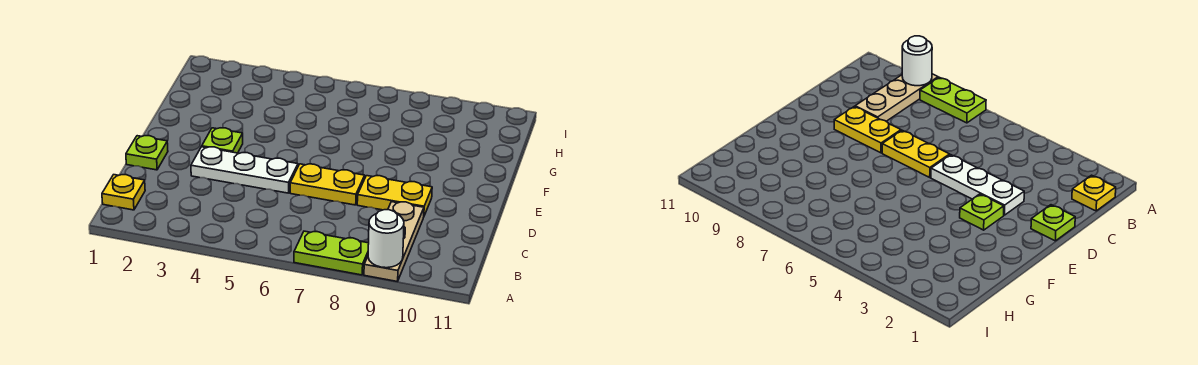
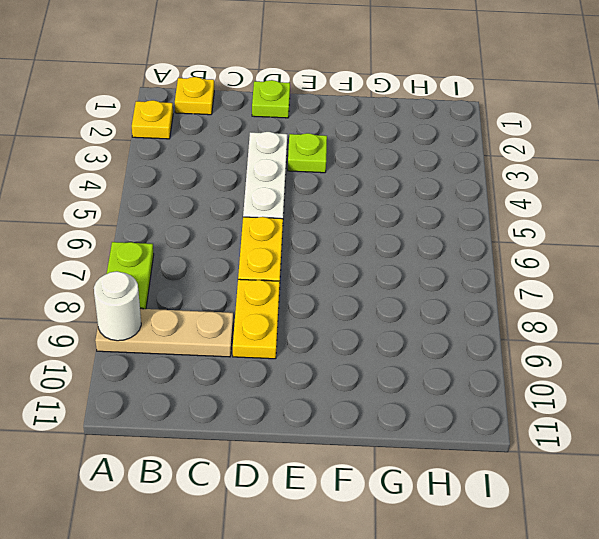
none -> yellow plate A2 level 1

